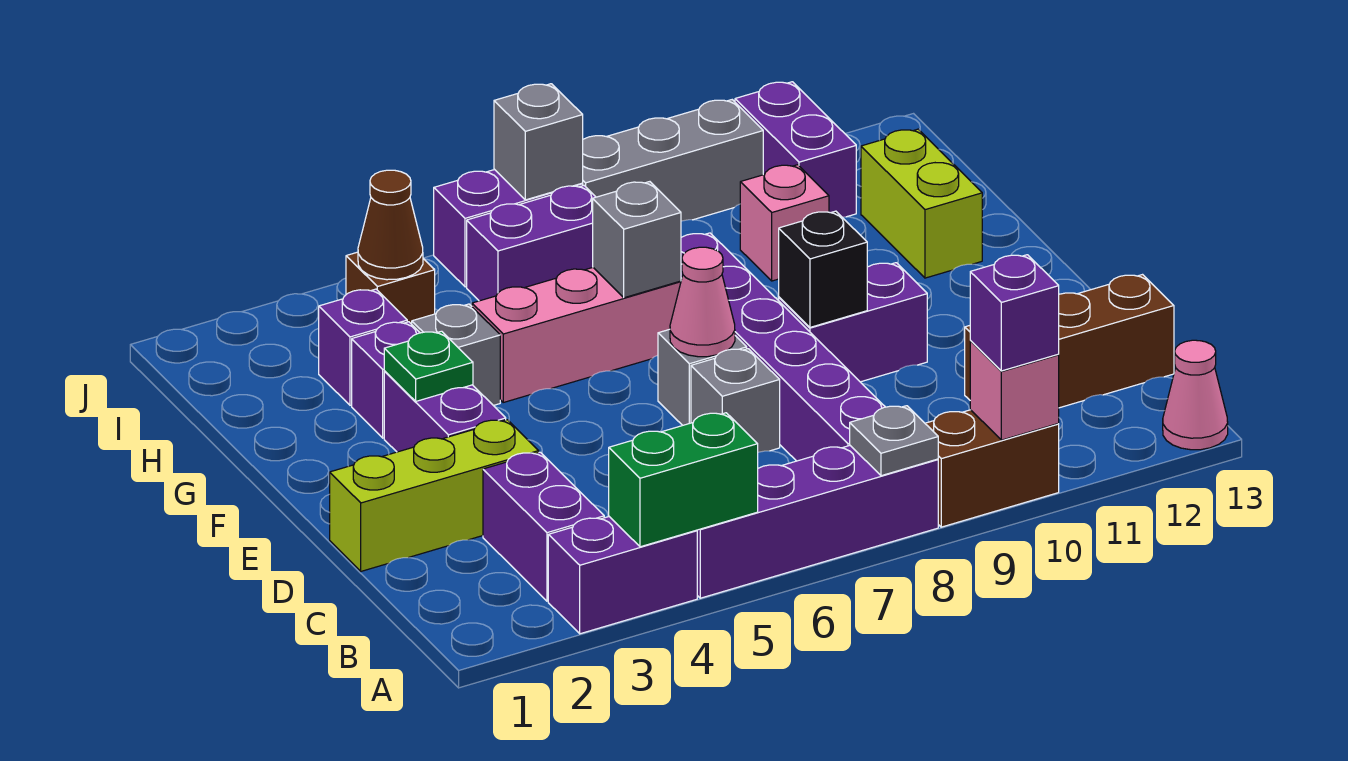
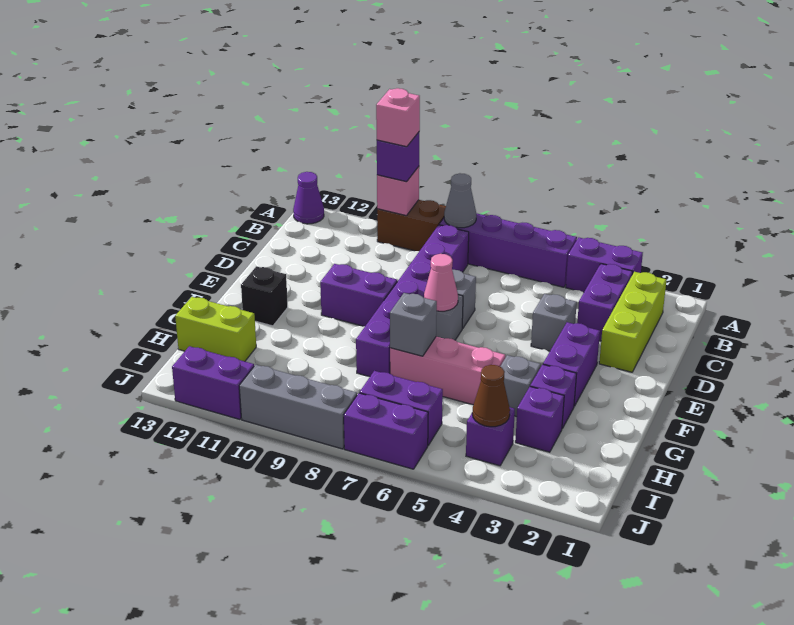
green brick A4:A5 level 2 -> none
grey plate A8 level 2 -> grey cone A8 level 2
pink cone A13 level 1 -> purple cone A13 level 1
brown brick C11:C13 level 1 -> none
lime brick D1:D3 level 1 -> lime brick B2:D2 level 1
black brick E9 level 2 -> black brick F12 level 1
green plate F3 level 2 -> none
lime brick G12:H12 level 1 -> lime brick H12:H13 level 1
pink brick H10 level 1 -> pink brick A10 level 4
brown brick I4 level 1 -> purple brick I4 level 1
purple brick I11:J11 level 1 -> purple brick J11:J12 level 1
grey brick J7 level 2 -> grey brick D4 level 1

